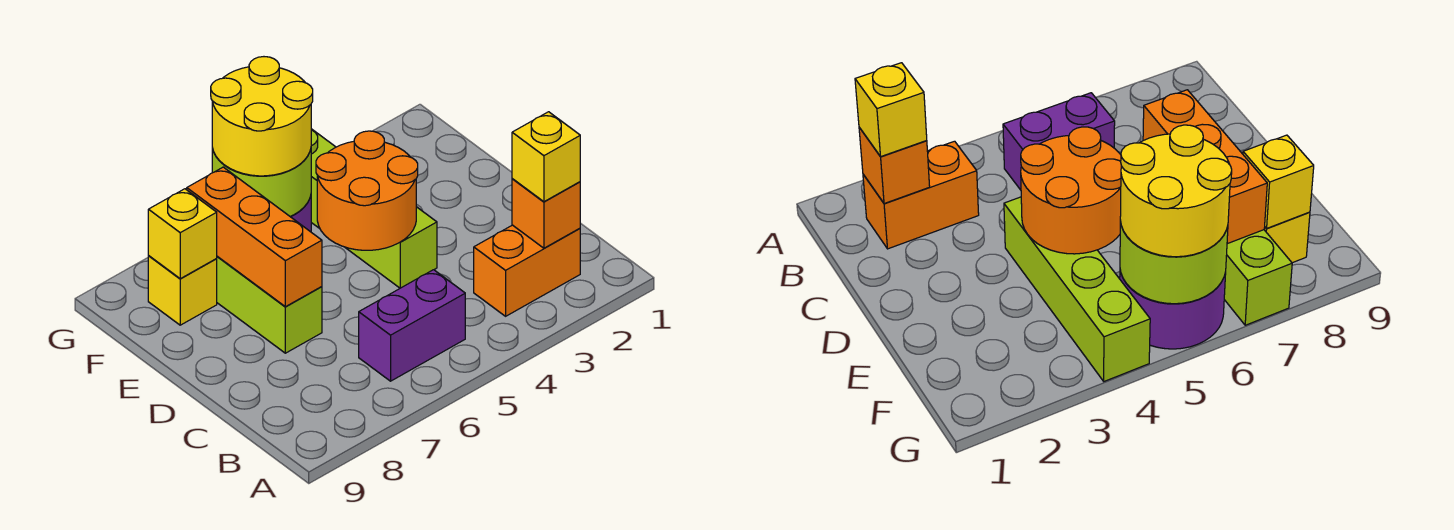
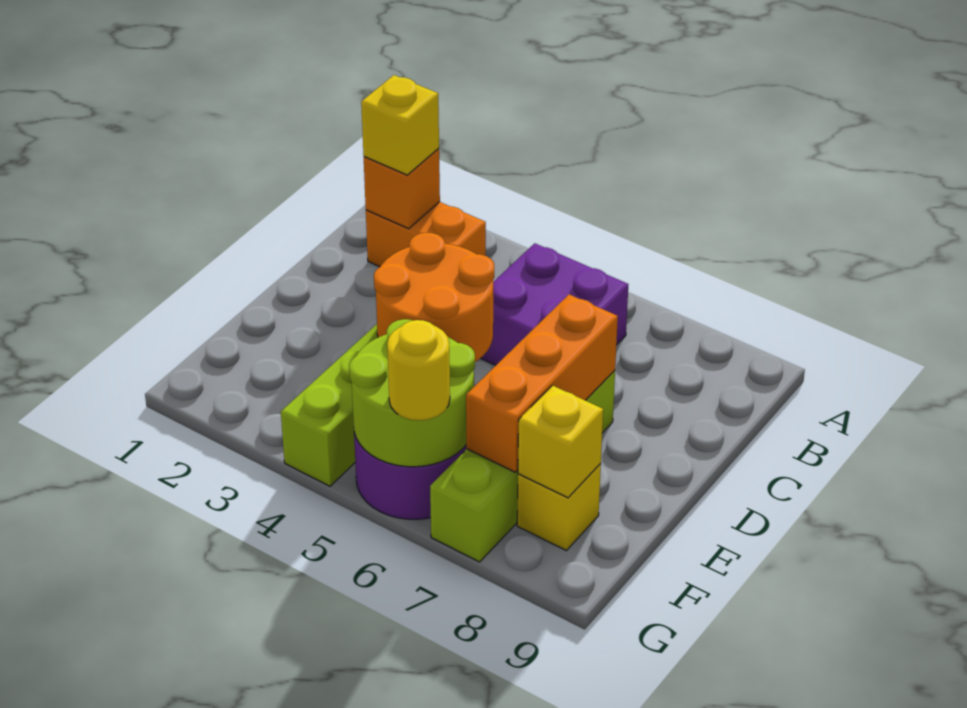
purple brick B5:B6 level 1 -> purple brick B5:C6 level 1
yellow round brick F5:G6 level 3 -> yellow round brick G6 level 3

